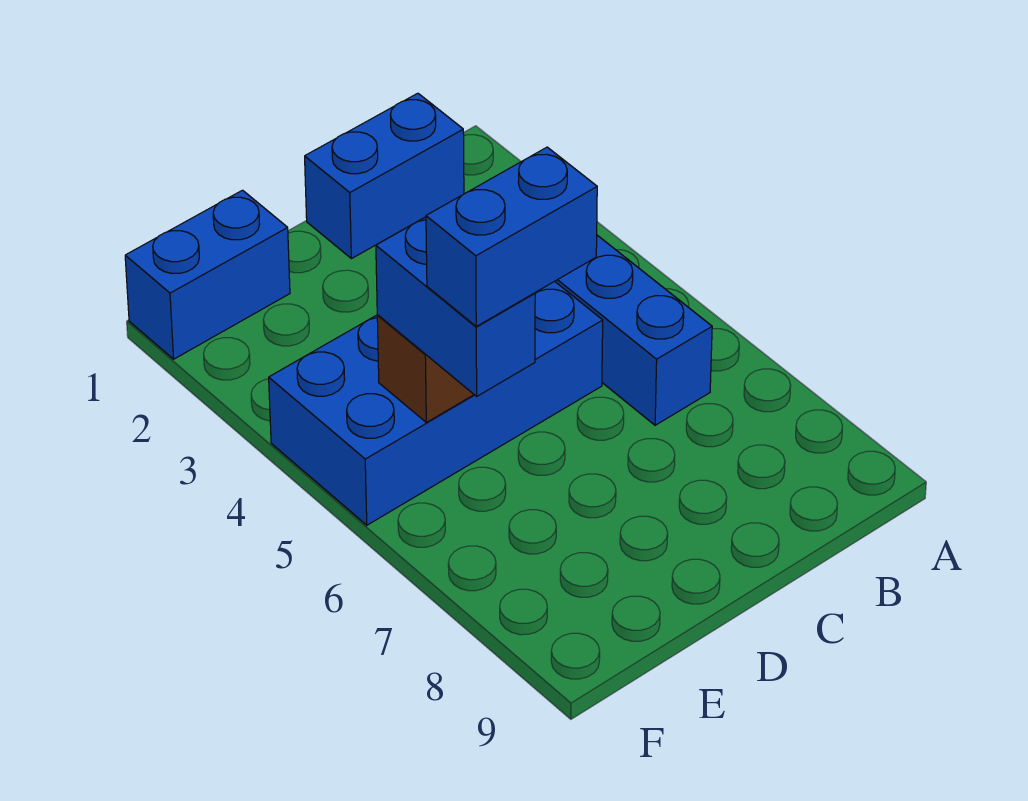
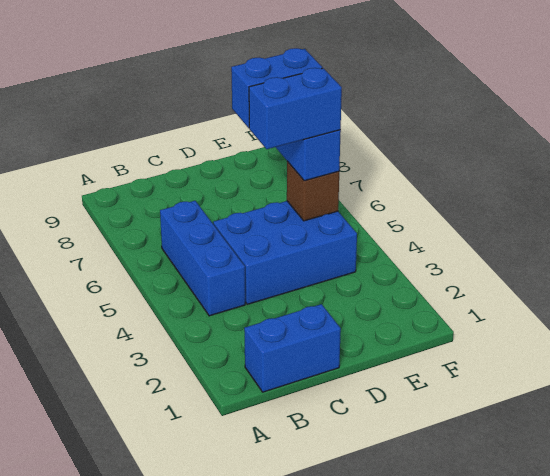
blue brick C4:F5 level 1 -> blue brick C4:E5 level 1
blue brick E1:F1 level 1 -> blue brick D5:E5 level 4

